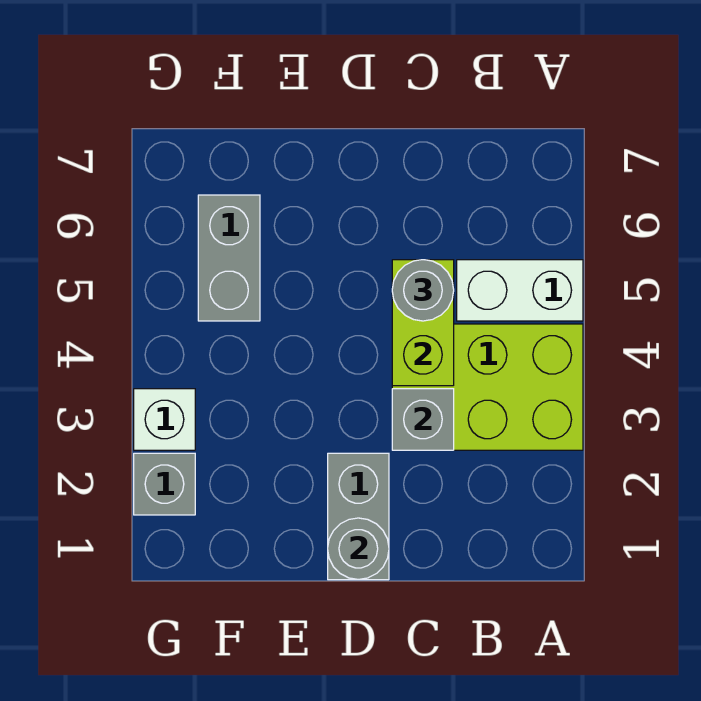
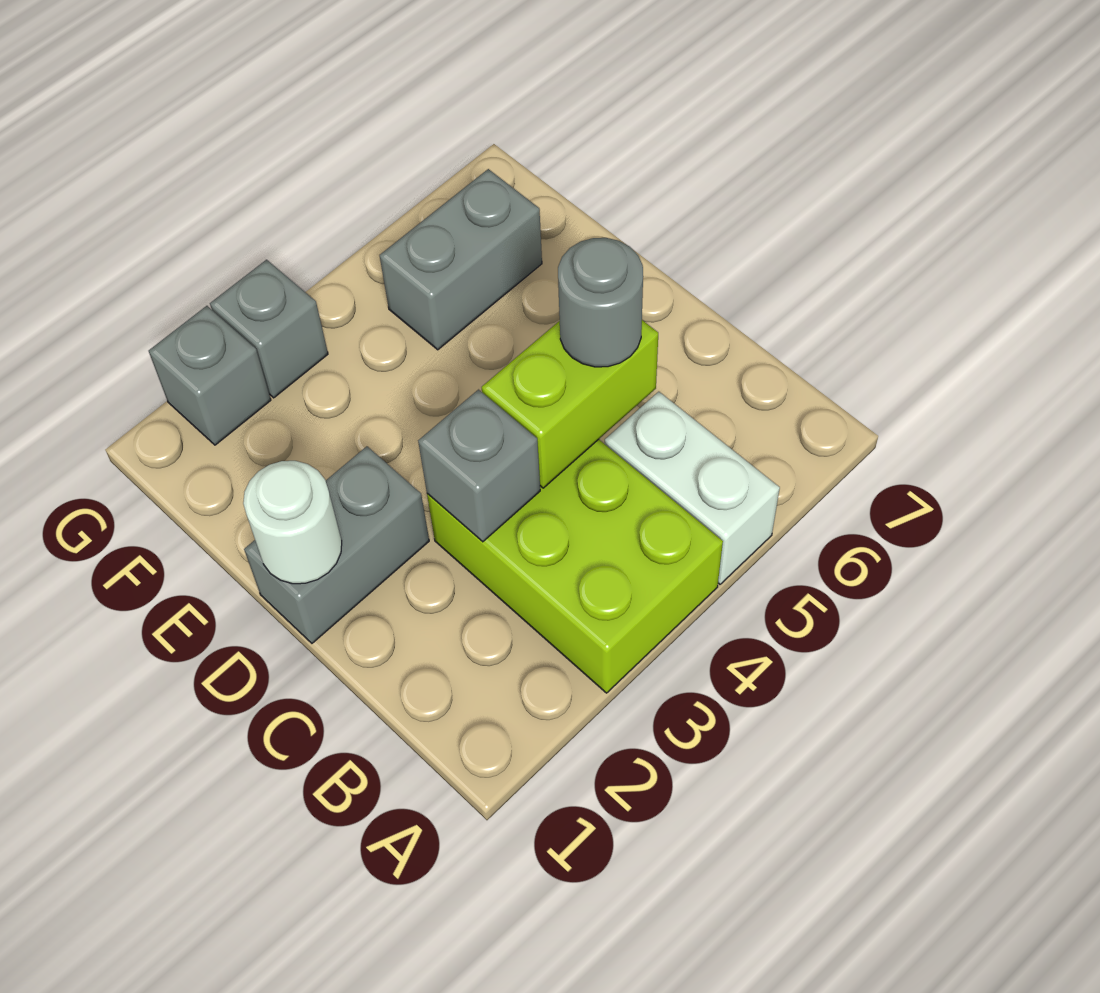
grey round brick D1 level 2 -> white round brick D1 level 2
white brick G3 level 1 -> grey brick G3 level 1

